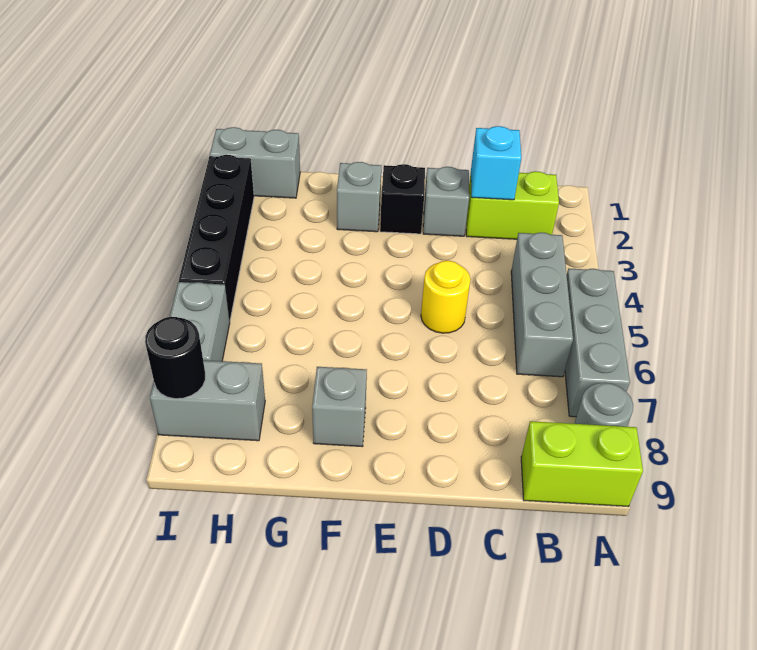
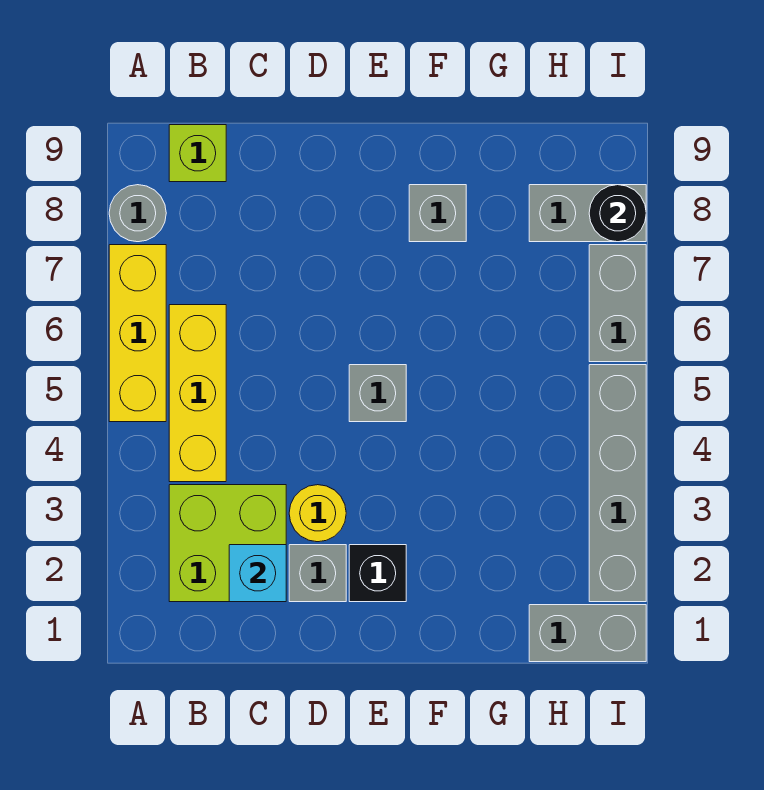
grey brick A5:A7 level 1 -> yellow brick A5:A7 level 1
lime brick A9:B9 level 1 -> lime brick B9 level 1
lime brick B2:C2 level 1 -> lime brick B2:C3 level 1
grey brick B4:B6 level 1 -> yellow brick B4:B6 level 1
yellow round brick D5 level 1 -> yellow round brick D3 level 1
grey brick F2 level 1 -> grey brick E5 level 1
black brick I2:I5 level 1 -> grey brick I2:I5 level 1

